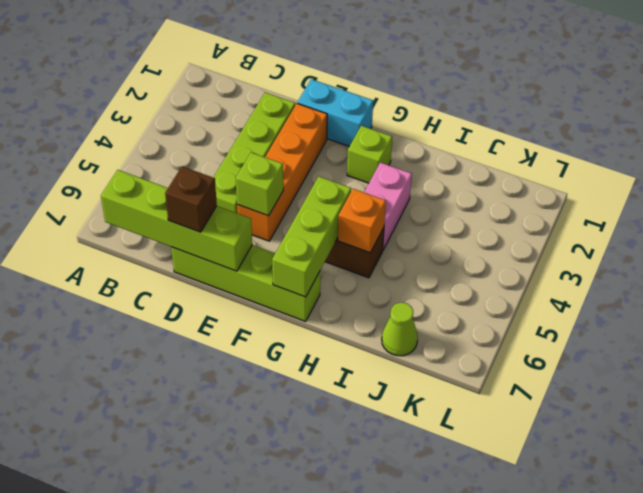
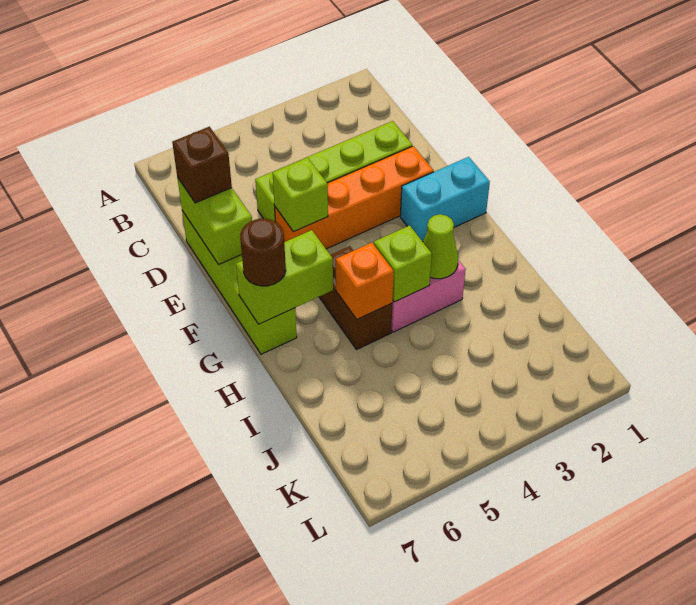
lime brick B7:E7 level 2 -> lime brick D7:E7 level 2
cyan brick E1:F1 level 1 -> cyan brick F1:F2 level 1
lime brick G2 level 1 -> lime brick H4 level 2
lime brick G5:G7 level 2 -> lime brick G6:G7 level 2
none -> brown round brick G7 level 3
lime cone J7 level 1 -> lime cone H3 level 2

